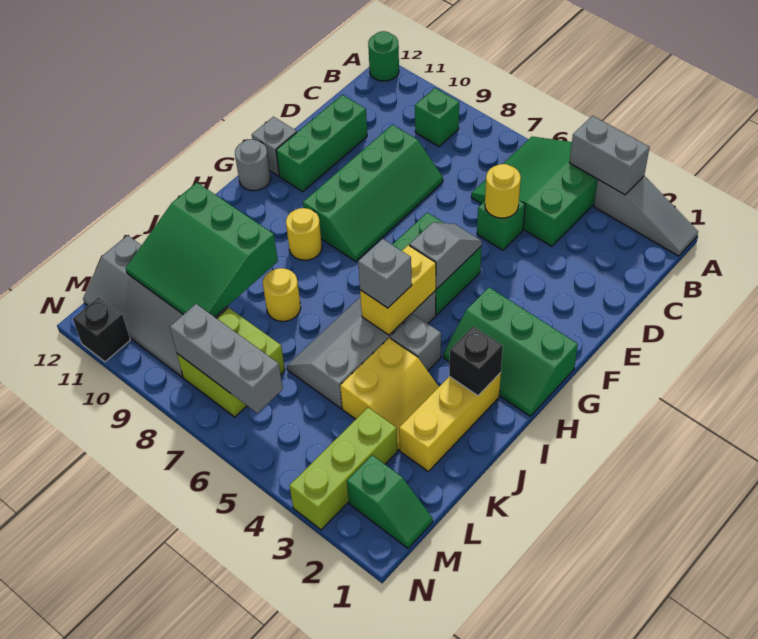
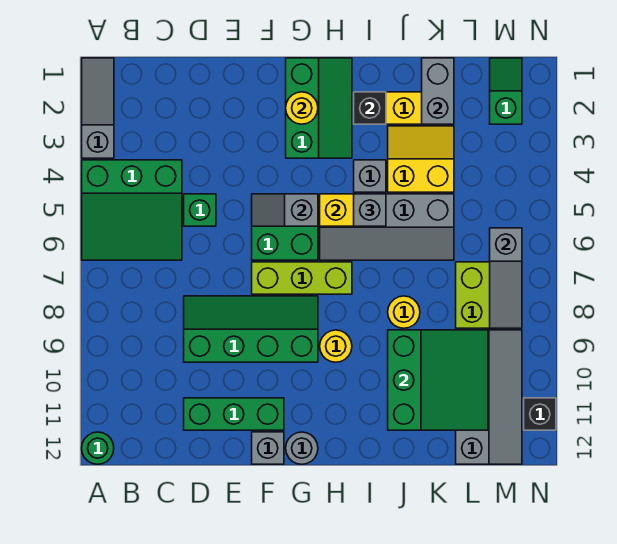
grey brick A3:A4 level 2 -> grey brick K1:K2 level 2
green brick B9 level 1 -> none
yellow round brick D5 level 2 -> yellow round brick G2 level 2
lime brick L3:N3 level 1 -> lime brick F7:H7 level 1
grey brick M6:M8 level 2 -> grey slope M6:M8 level 2 top 6

